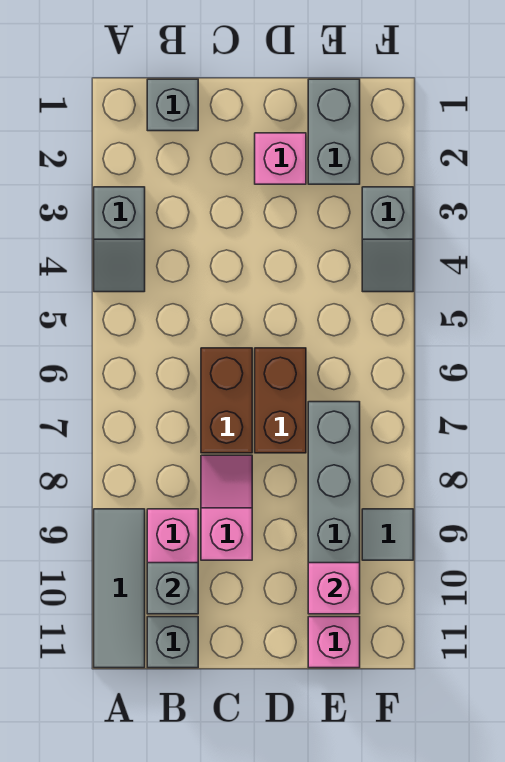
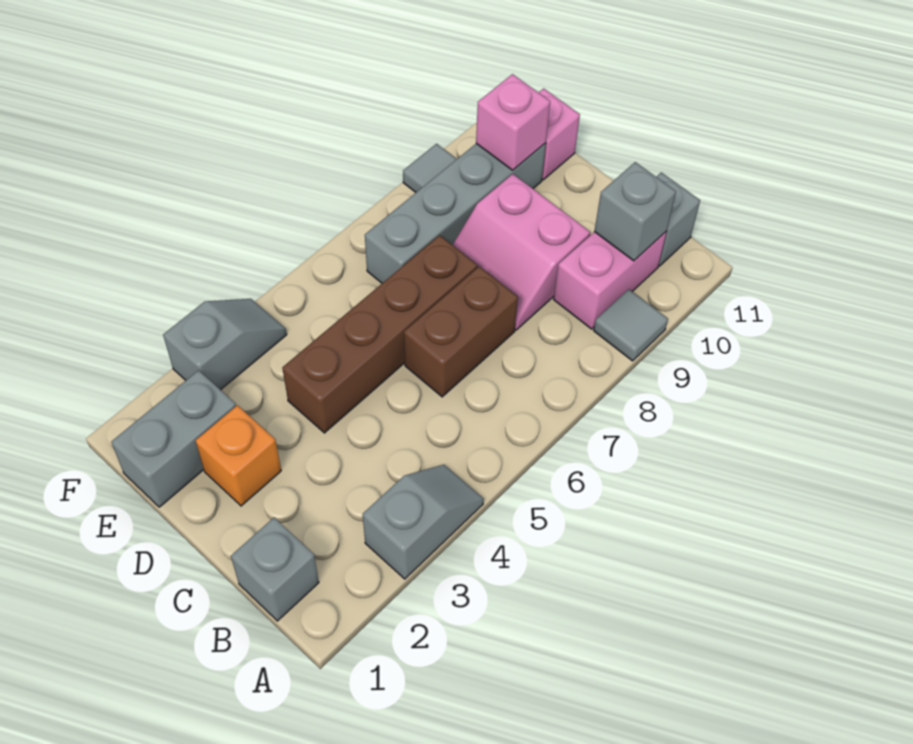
grey tile A9:A11 level 1 -> grey tile A9 level 1
pink slope C8:C9 level 1 top 9 -> pink slope C8:D9 level 1 top 9
pink brick D2 level 1 -> orange brick D2 level 1
brown brick D6:D7 level 1 -> brown brick D4:D7 level 1

